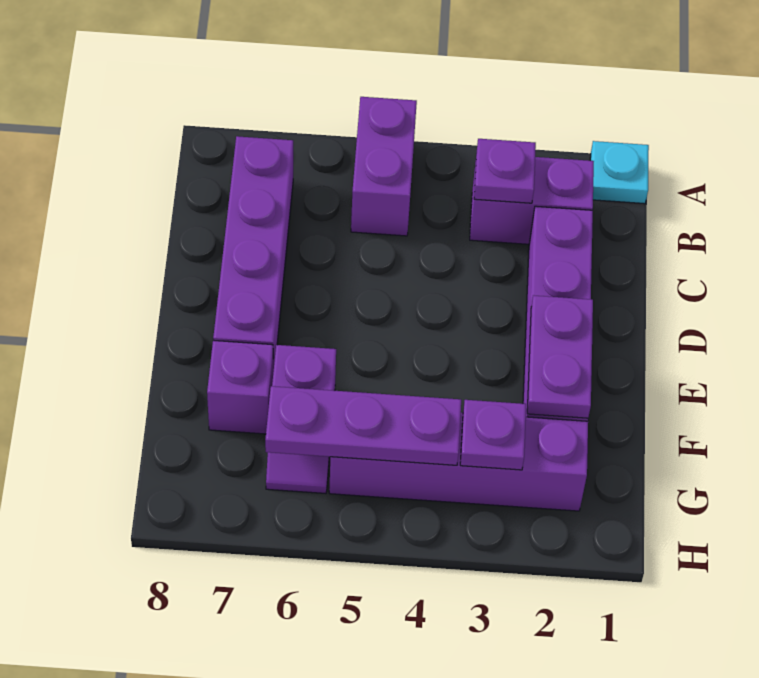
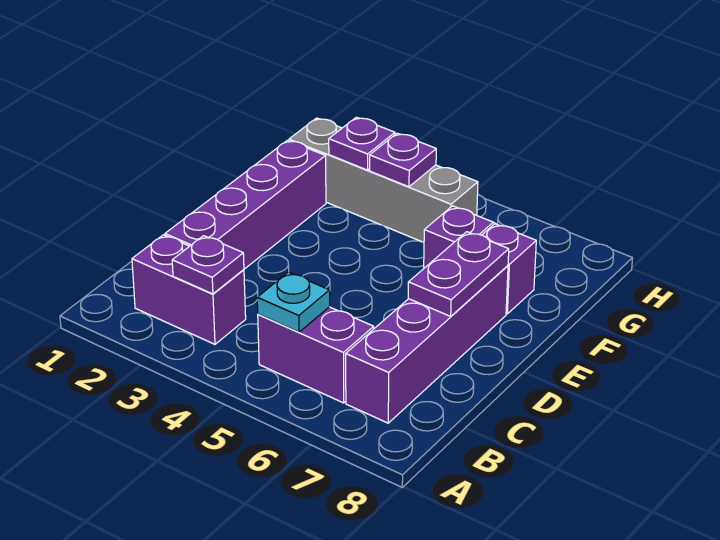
cyan plate A1 level 1 -> cyan plate B5 level 2
purple brick A5:B5 level 1 -> purple brick B5:B6 level 1
purple plate E2:F2 level 2 -> purple plate D7:E7 level 2
purple brick G2:G5 level 1 -> grey brick G2:G5 level 1
purple plate G4:G6 level 2 -> purple plate G4 level 2

